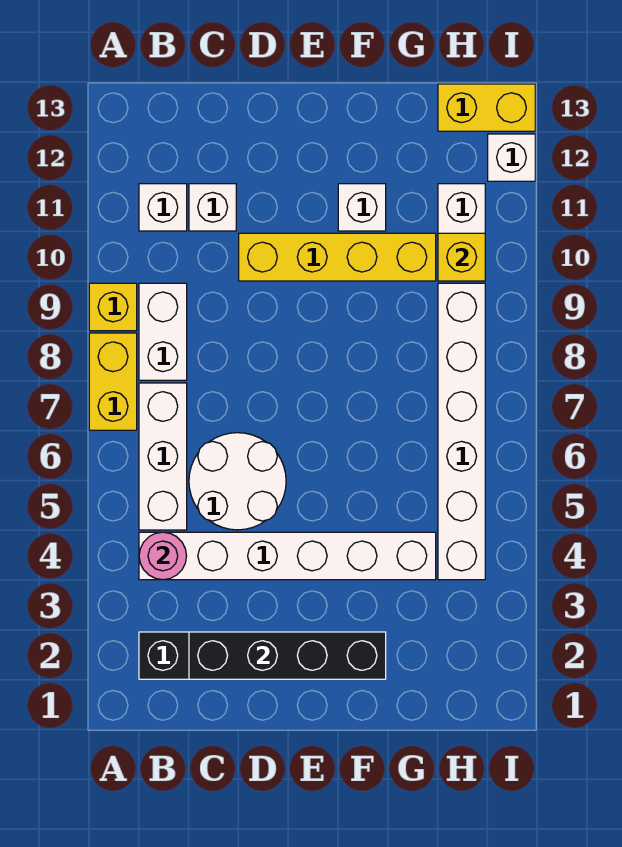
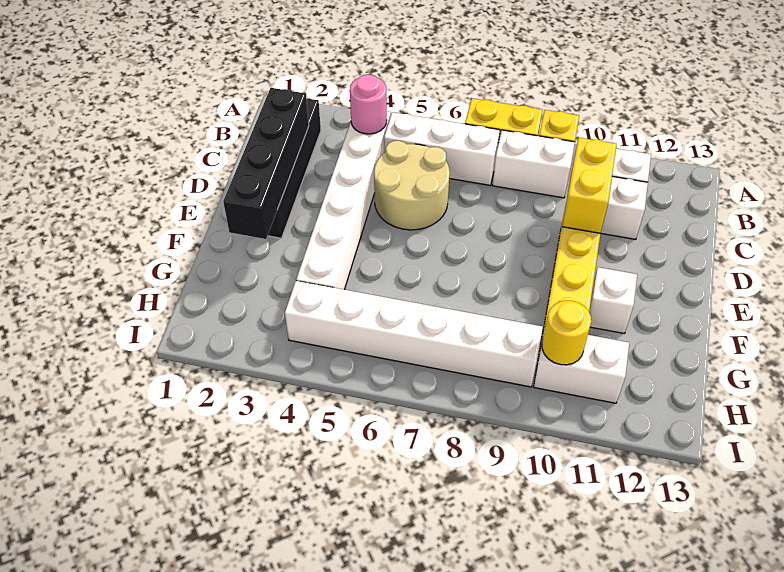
white round brick C5:D6 level 1 -> tan round brick C5:D6 level 1
yellow brick H10 level 2 -> yellow round brick H10 level 2
yellow brick H13:I13 level 1 -> yellow brick C10:D10 level 2
white brick I12 level 1 -> none

